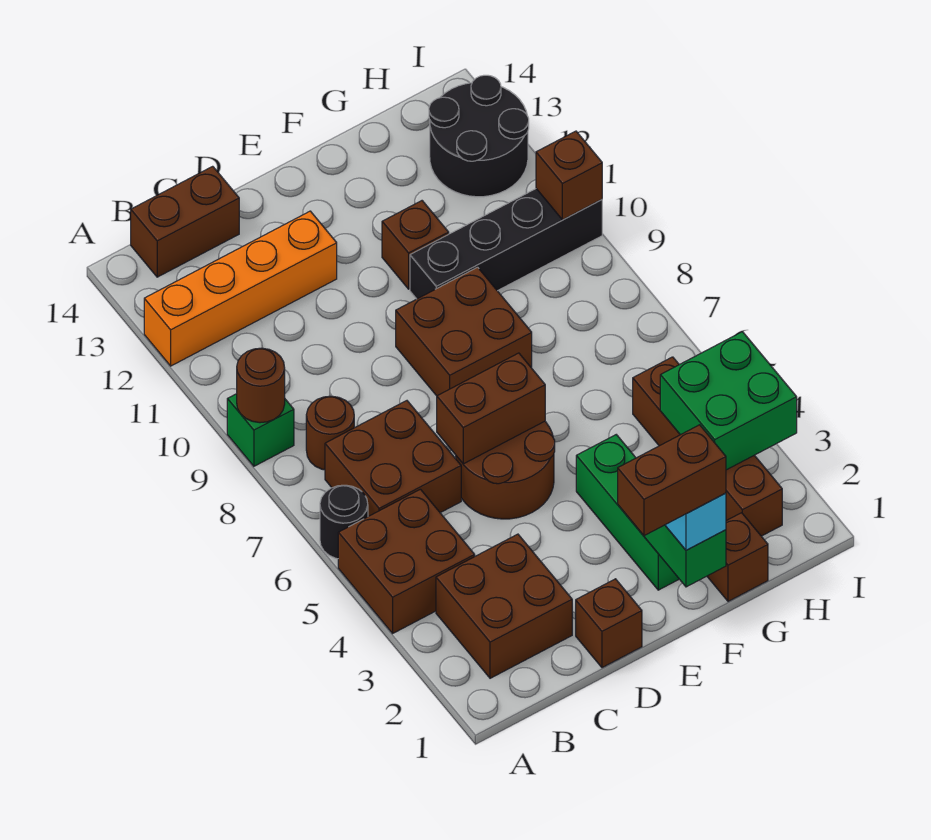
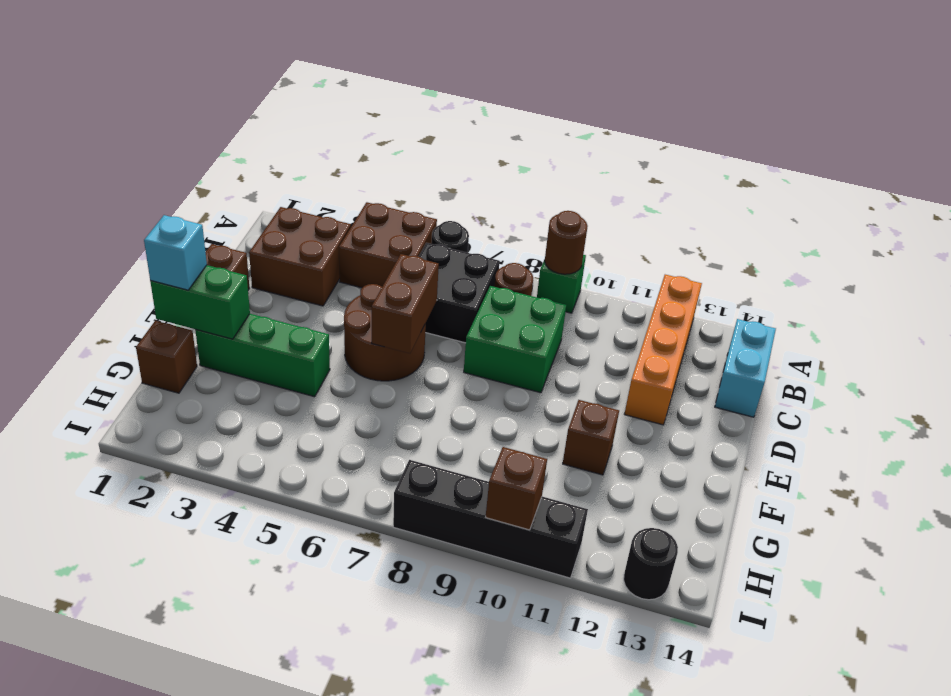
brown brick B6:C7 level 1 -> black brick B6:C7 level 1
brown brick B14:C14 level 1 -> cyan brick B14:C14 level 1
brown brick E1:F1 level 4 -> none
brown brick E8:F9 level 1 -> none
black brick F10:I10 level 1 -> black brick I8:I11 level 1
brown brick H2:H5 level 1 -> none
green brick H3:I4 level 2 -> green brick C8:D9 level 1
black round brick H12:I13 level 1 -> black round brick I13 level 1

